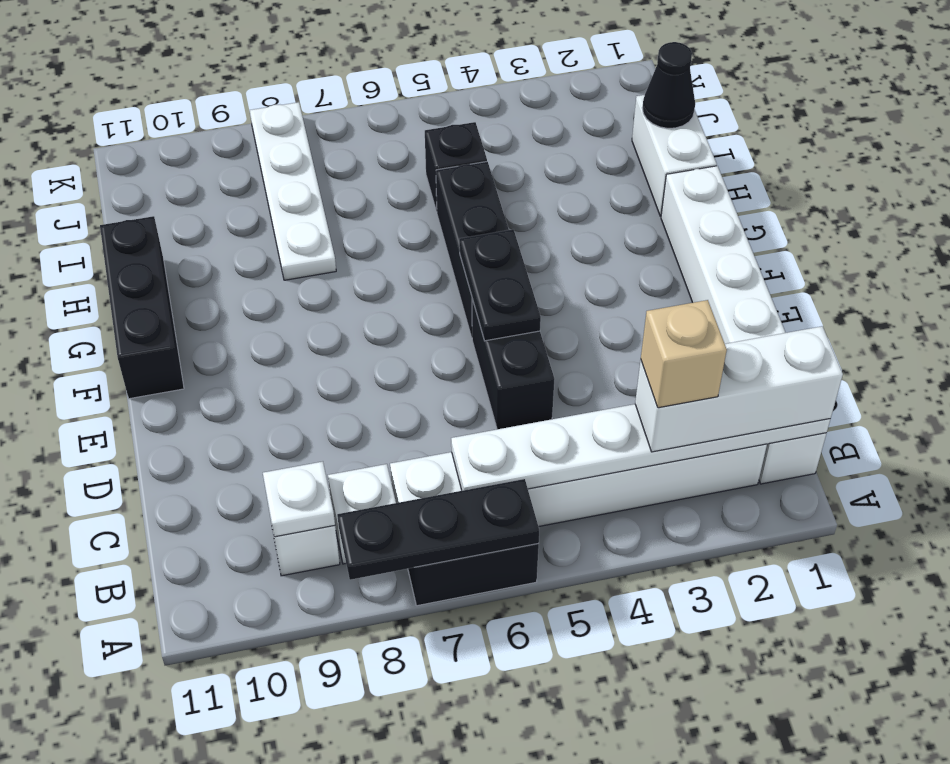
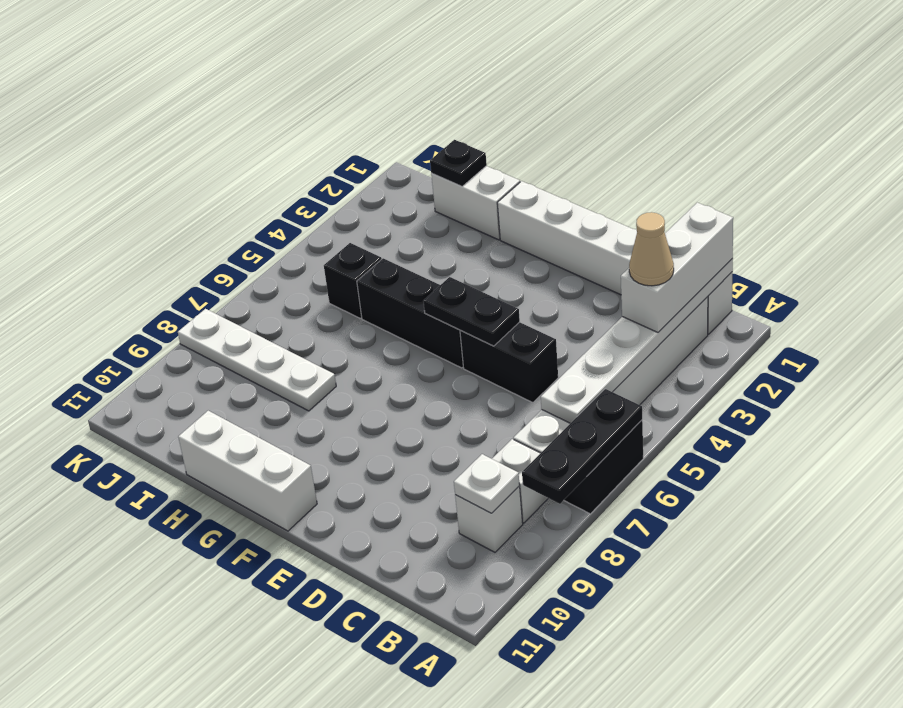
tan brick B3 level 4 -> tan cone B3 level 4
black brick F11:H11 level 1 -> white brick F11:H11 level 1
black cone I1 level 2 -> black plate I1 level 2

